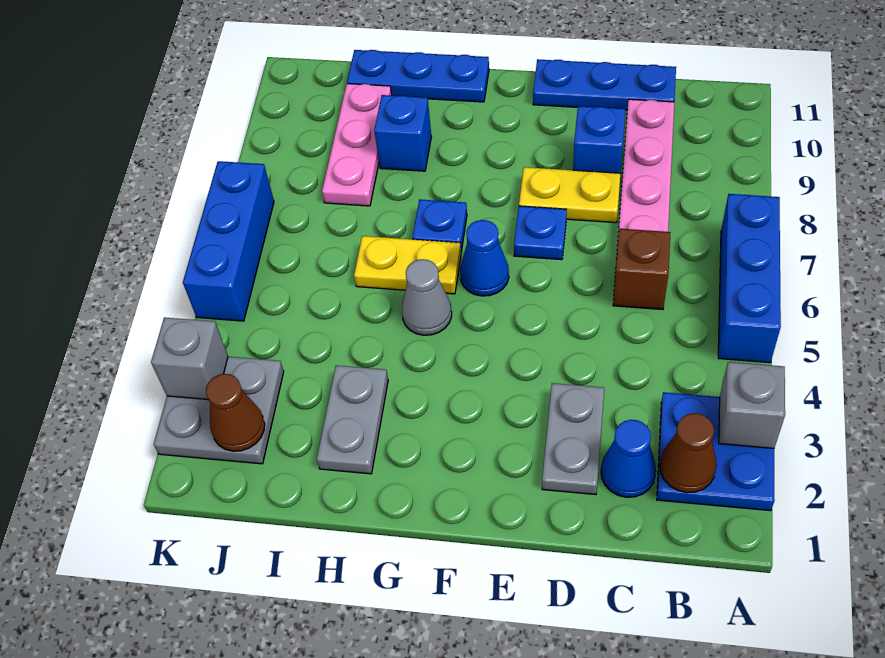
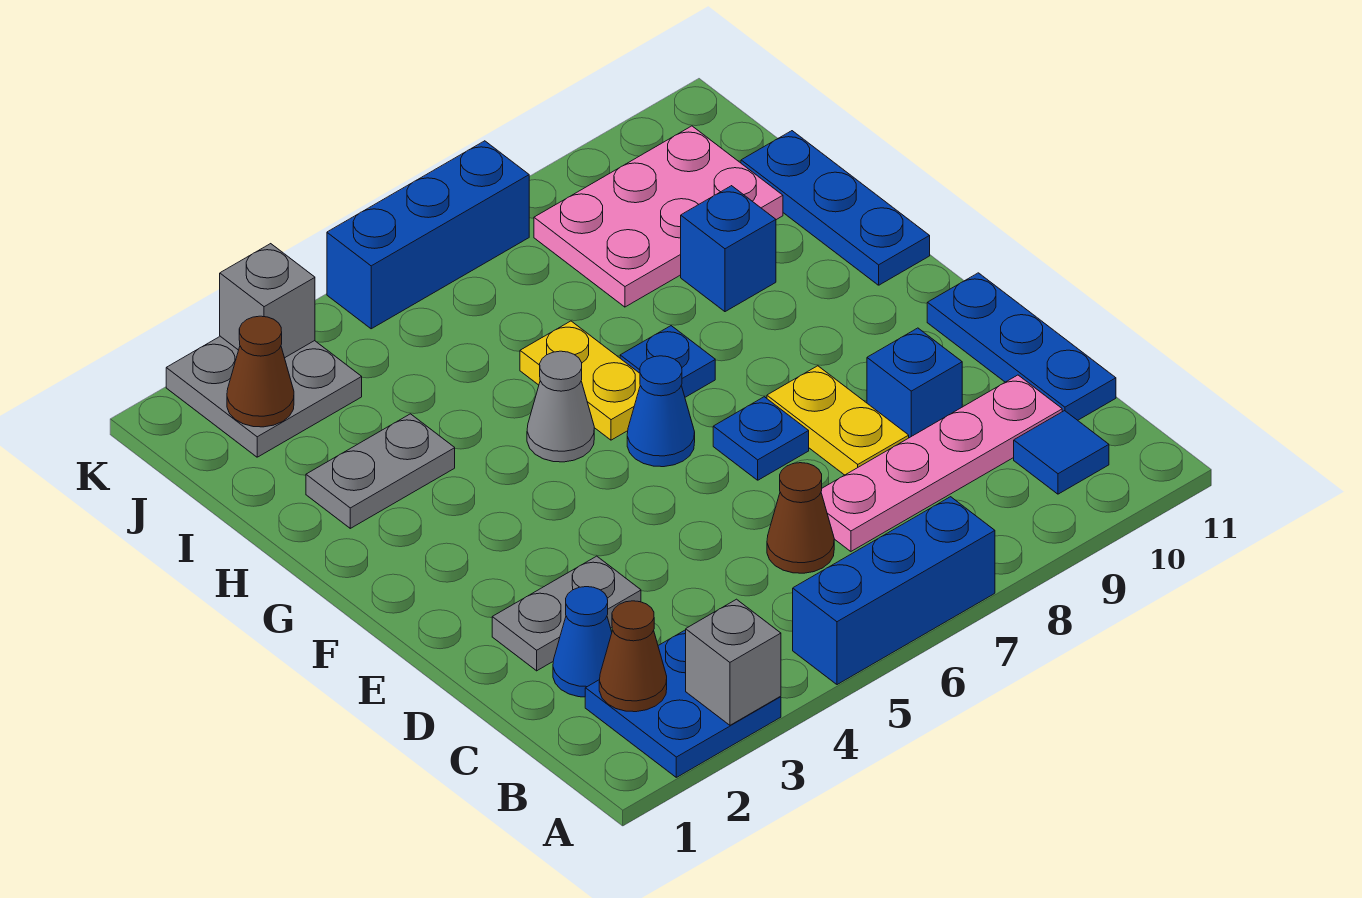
none -> blue tile B10 level 1
brown brick C6 level 1 -> brown cone C6 level 1
pink plate I8:I10 level 1 -> pink plate I8:J10 level 1

